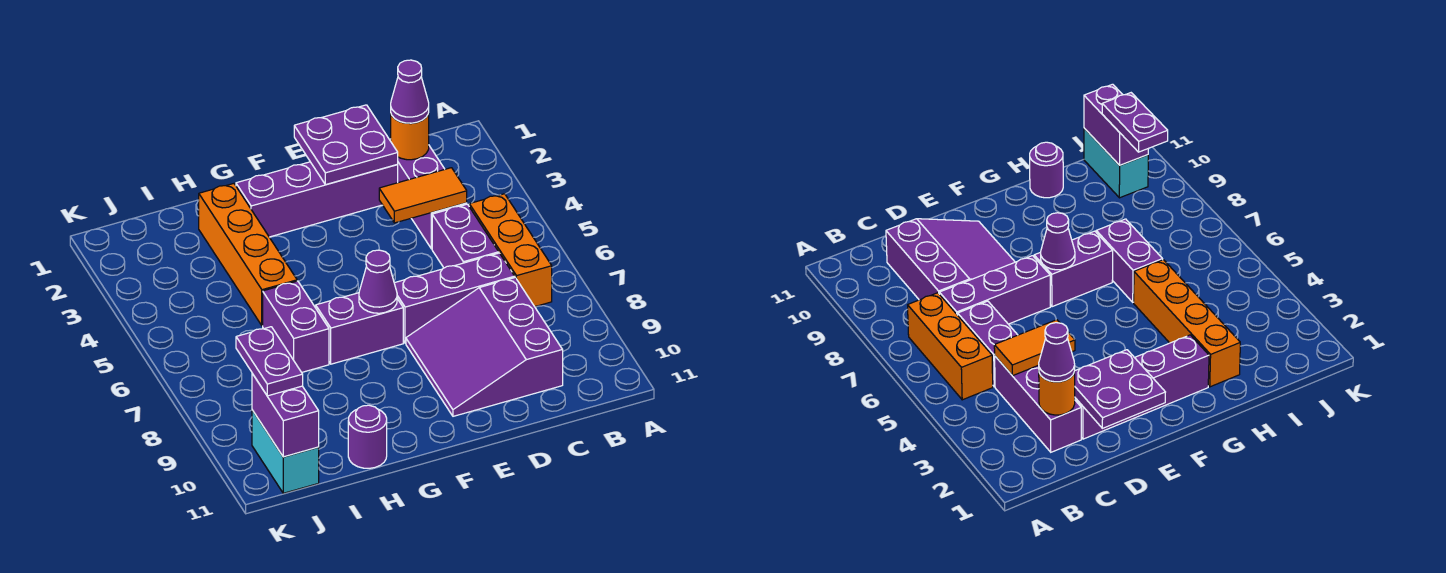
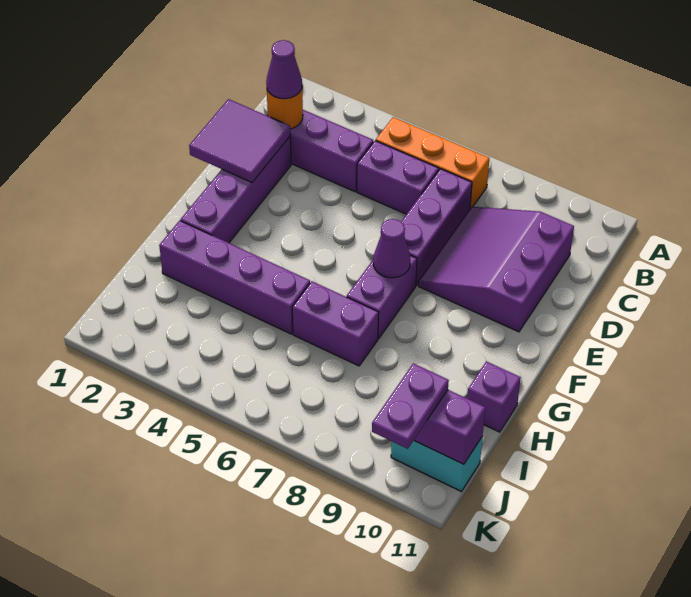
orange tile C4:D4 level 2 -> none
purple slope C8:E10 level 1 top C -> purple slope C8:E10 level 1 top 10
purple plate D1:E2 level 2 -> purple tile D1:E2 level 2
orange brick H2:H5 level 1 -> purple brick H2:H5 level 1
purple round brick H11 level 1 -> purple brick H11 level 1
purple plate J9:J10 level 3 -> purple plate J10:K10 level 3

